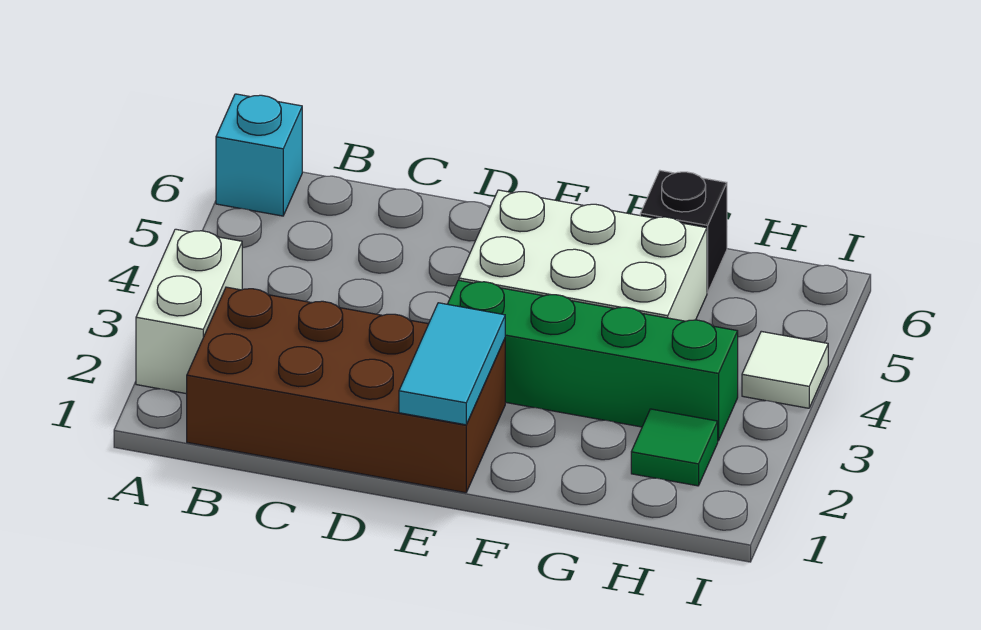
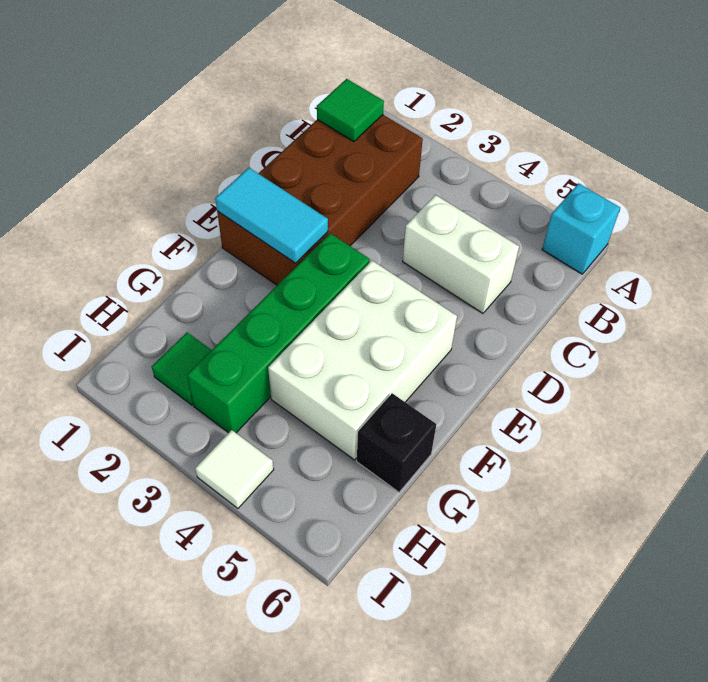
white brick A2:A3 level 1 -> white brick C4:C5 level 1
none -> green tile B1 level 2

